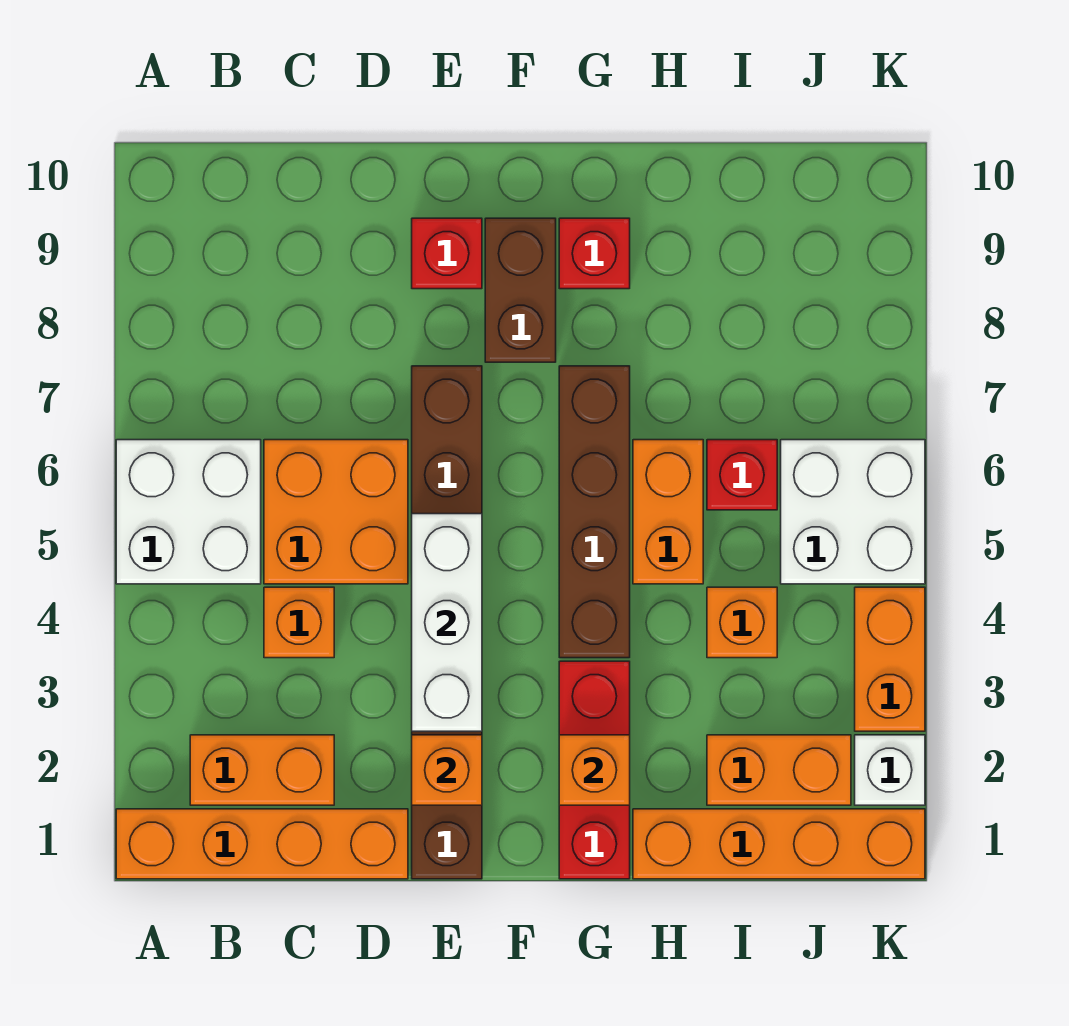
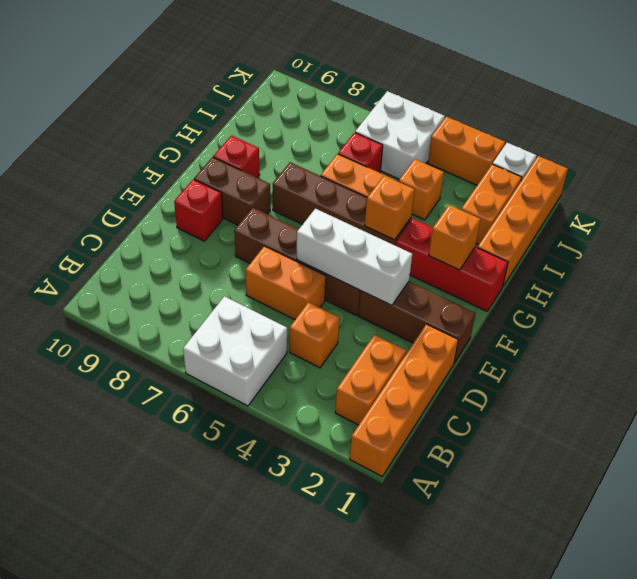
orange brick C5:D6 level 1 -> orange brick D5:D6 level 1
orange brick E2 level 2 -> orange brick G4 level 2

